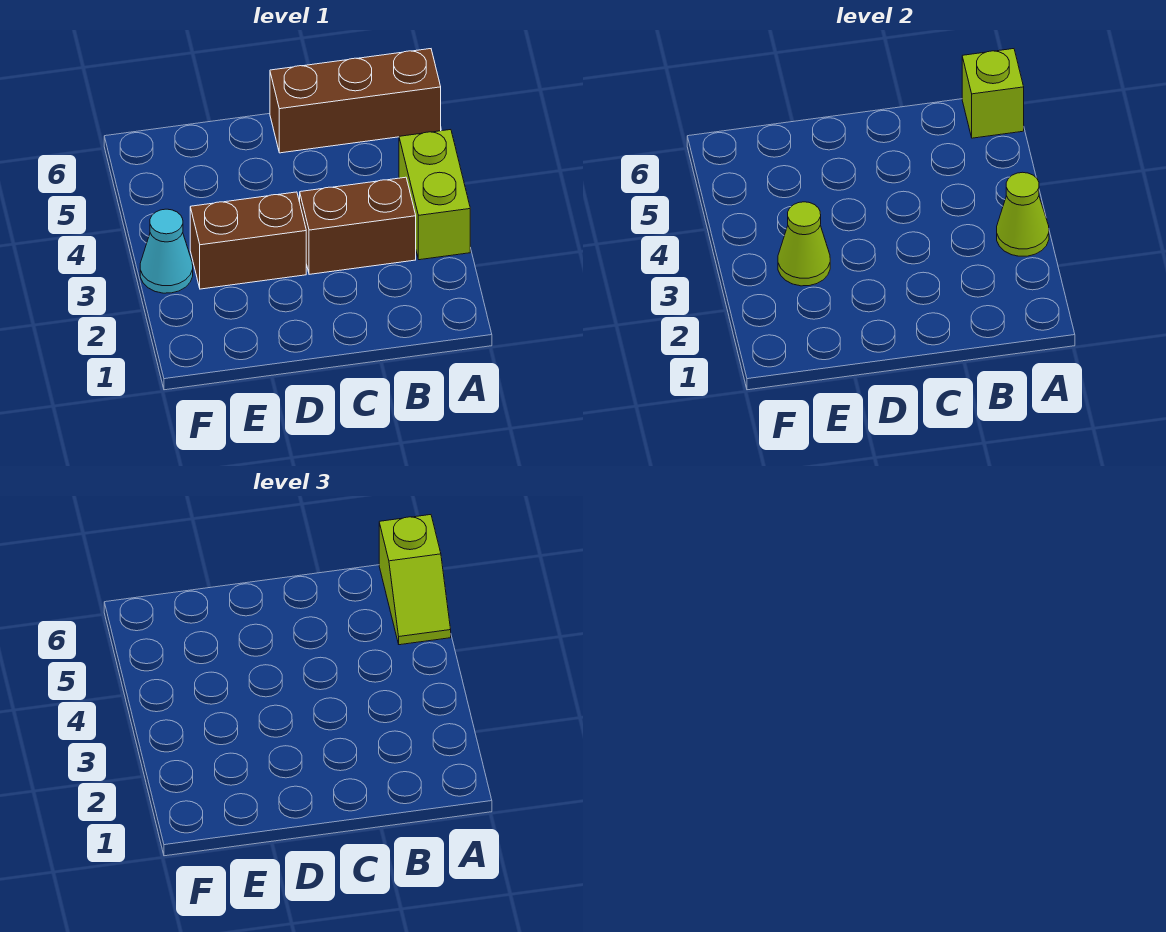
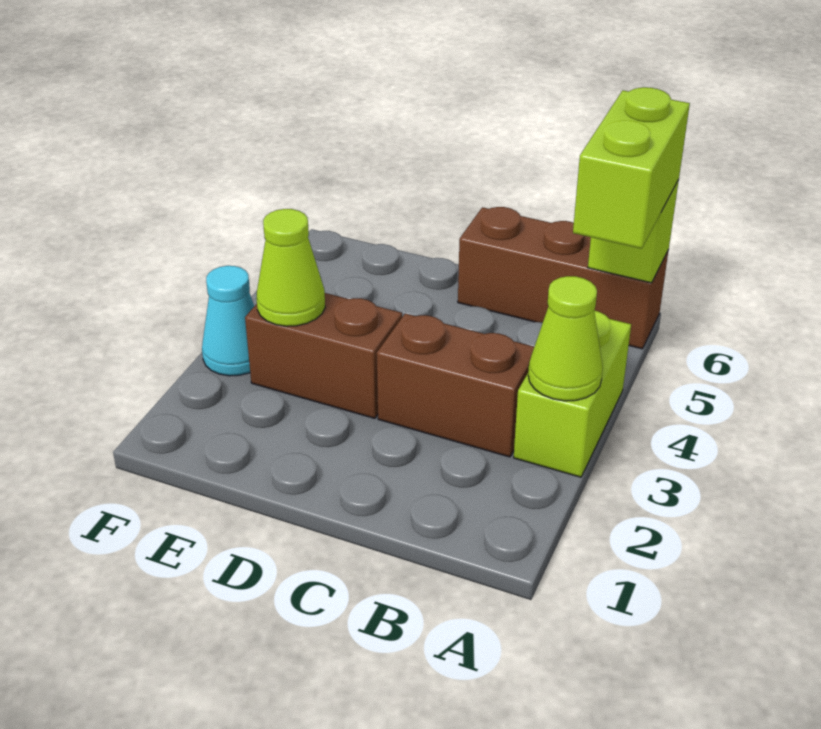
lime slope A5:A6 level 3 top 6 -> lime brick A5:A6 level 3

